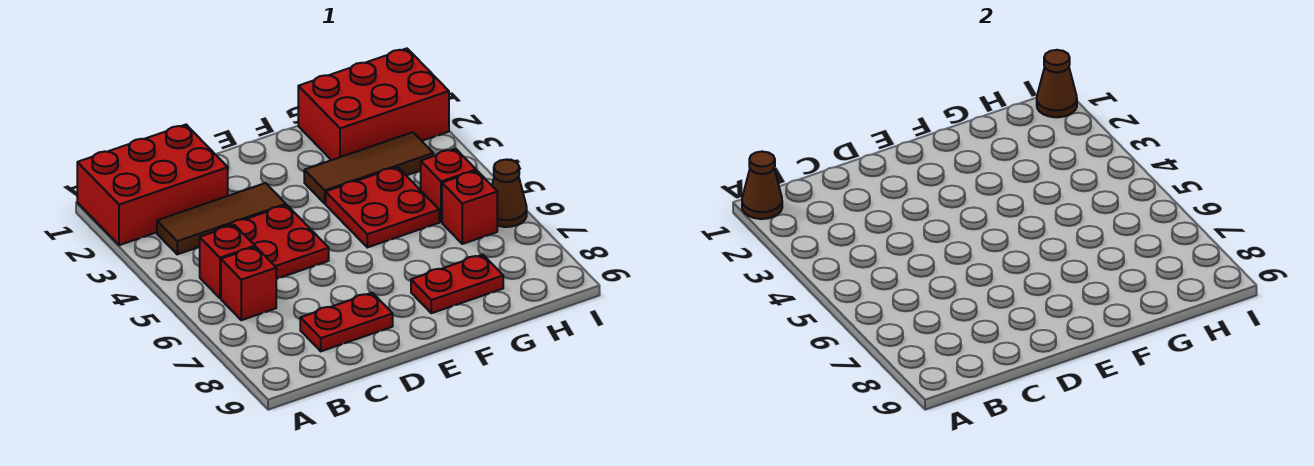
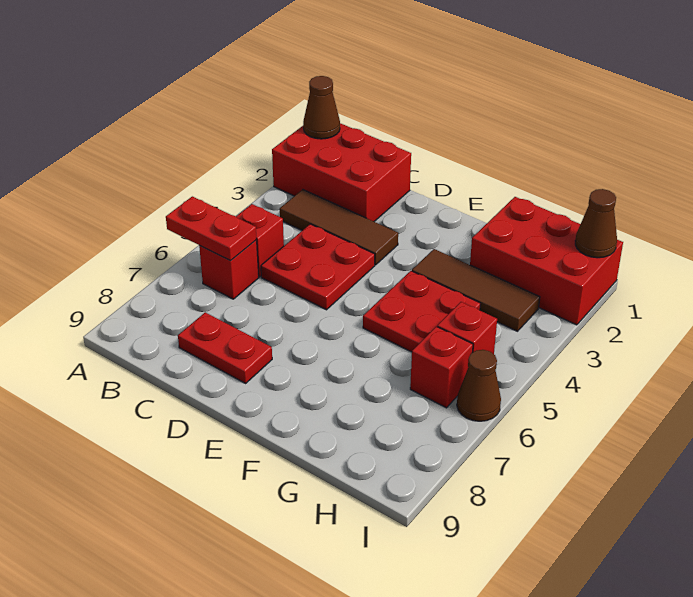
red plate F8:G8 level 1 -> red plate A6:B6 level 2

